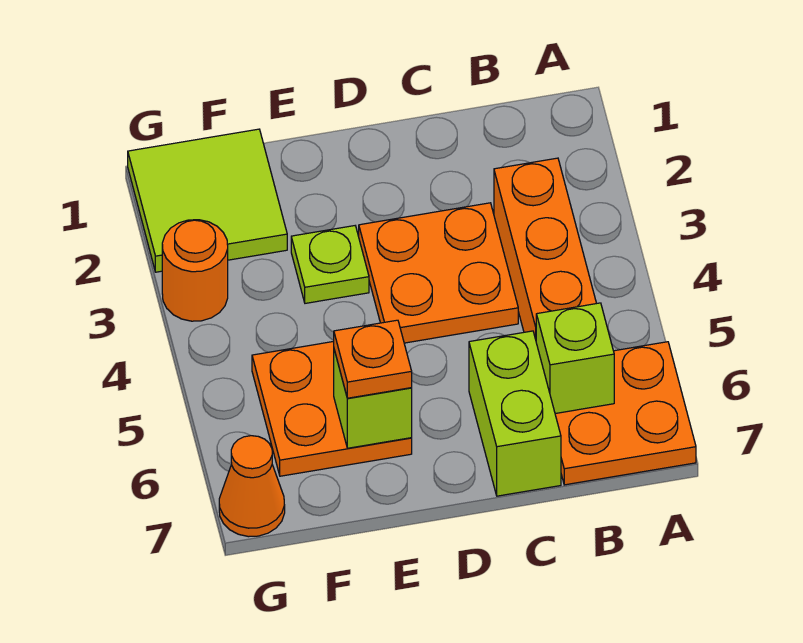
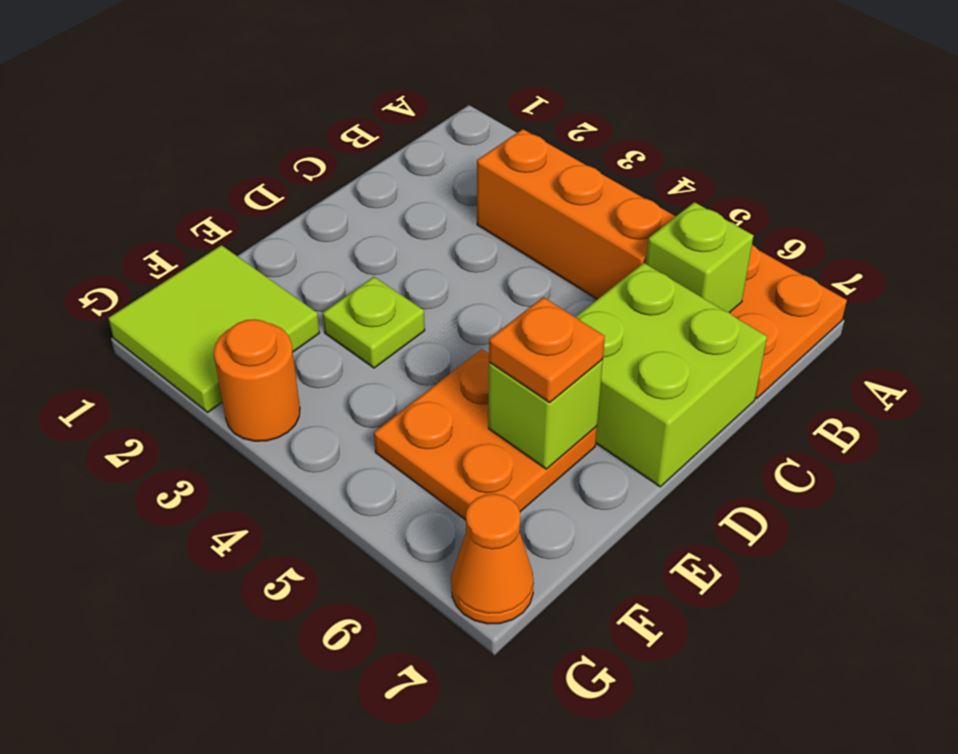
orange plate C3:D4 level 1 -> none
lime brick C6:C7 level 1 -> lime brick C6:D7 level 1

